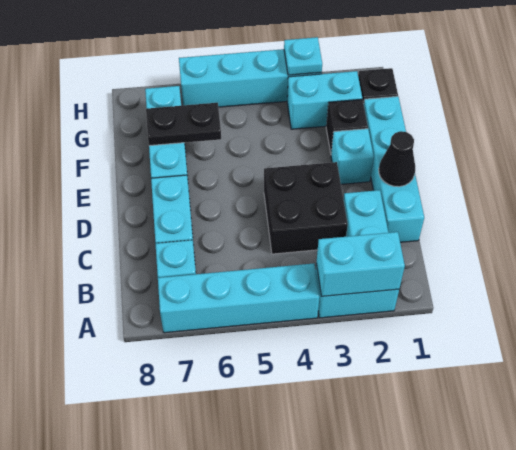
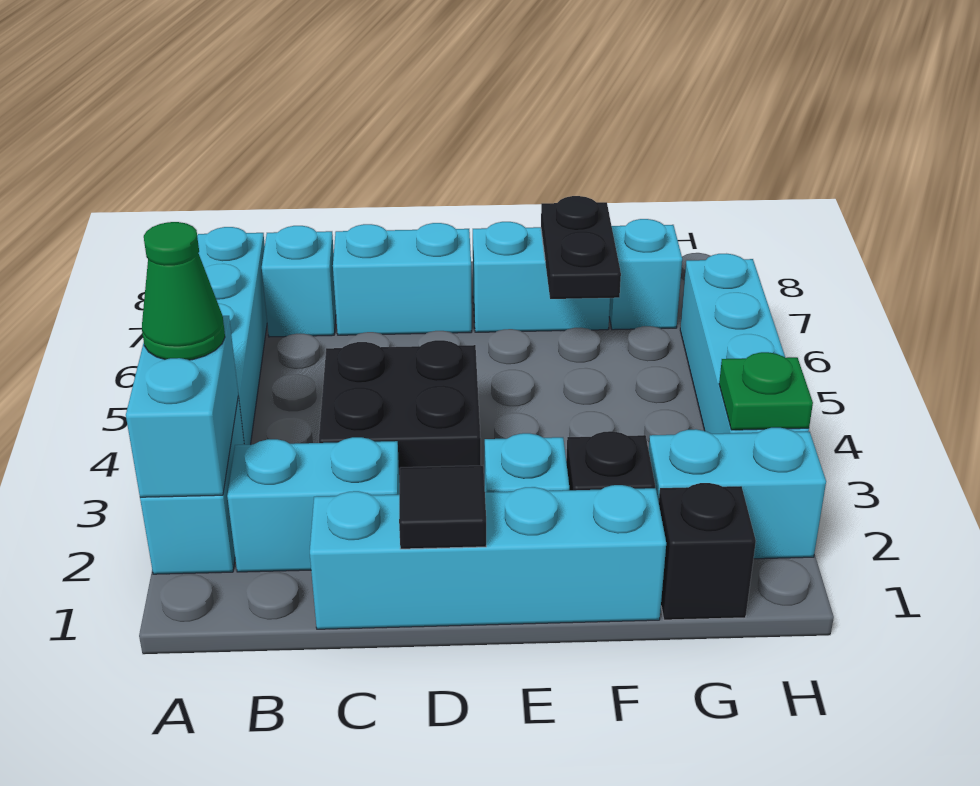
none -> green cone A3 level 3
black cone D1 level 2 -> black tile D1 level 2
cyan brick G2:G3 level 1 -> cyan brick G2:H2 level 1
cyan plate H3 level 2 -> green plate H3 level 2

